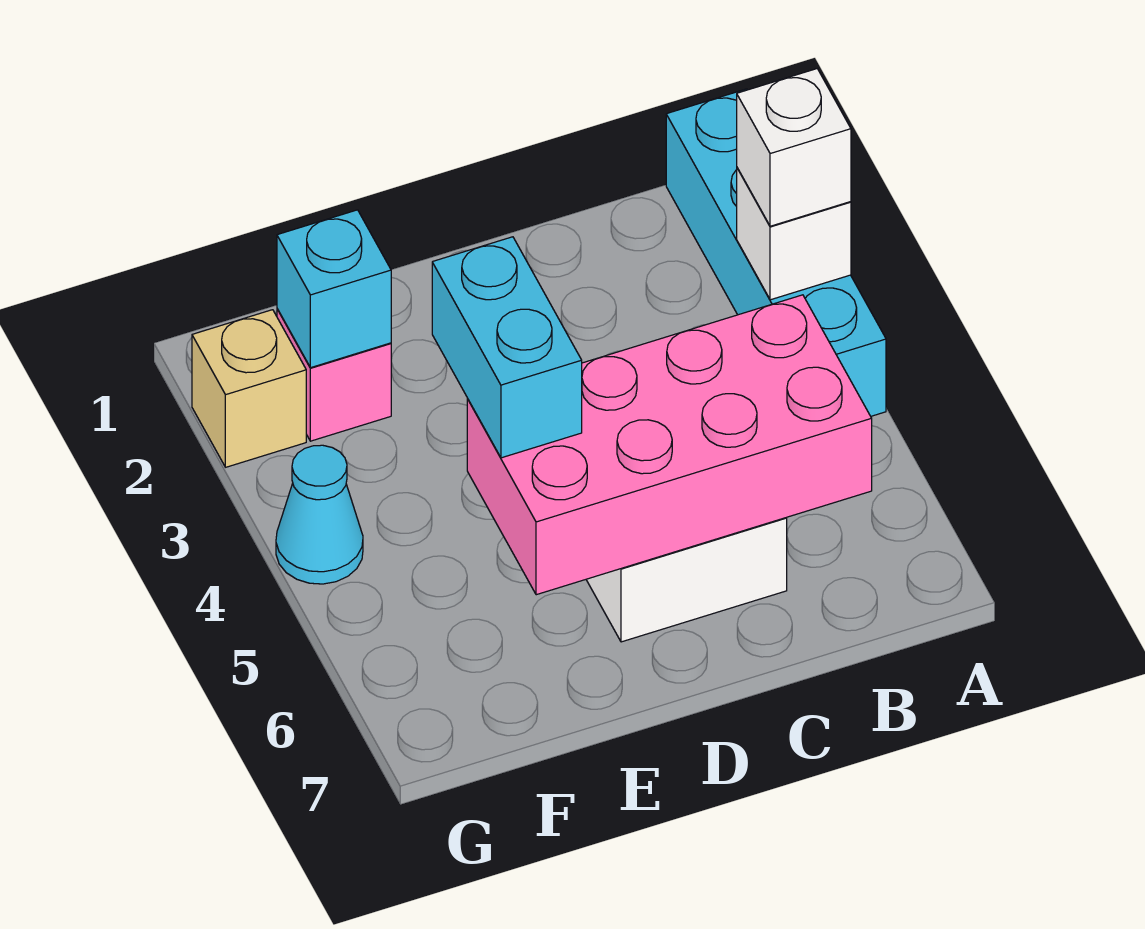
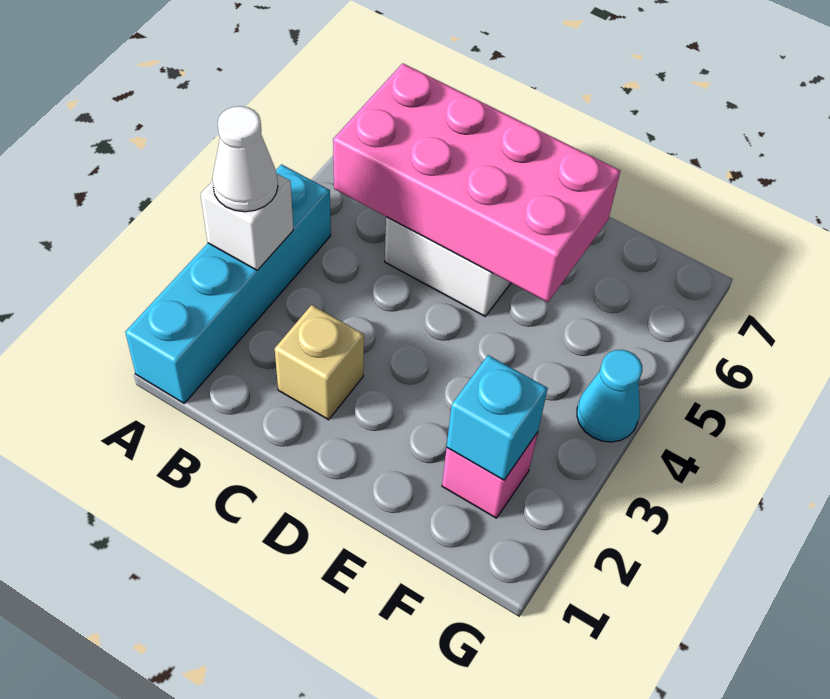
white brick A3 level 3 -> white cone A3 level 3
cyan brick E4:E5 level 3 -> none
tan brick G2 level 1 -> tan brick C2 level 1

